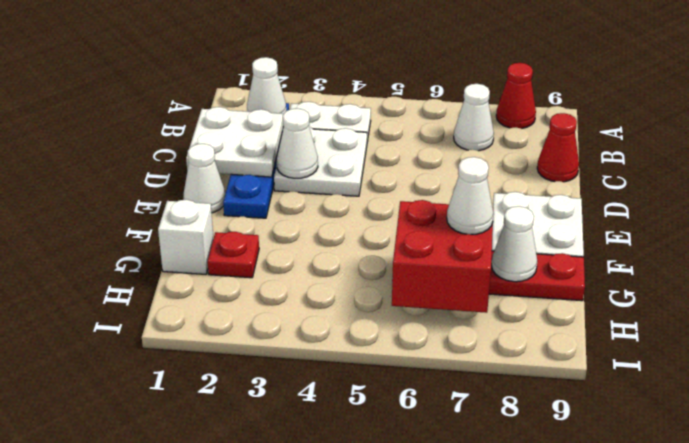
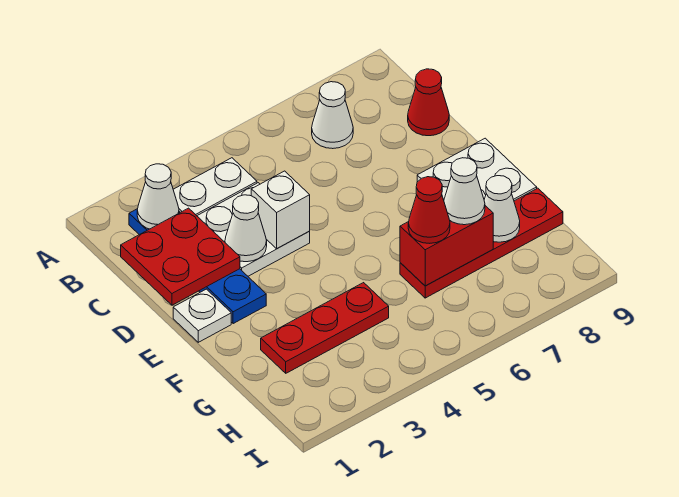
red cone A8 level 1 -> red cone G6 level 3
white plate C1:D2 level 2 -> red plate C1:D2 level 2
white cone E1 level 1 -> white plate E1 level 1
white brick G1 level 1 -> white brick D4 level 2
red plate G2 level 1 -> red plate G2:G4 level 1
red brick G6:H7 level 2 -> red brick G6:G7 level 2

